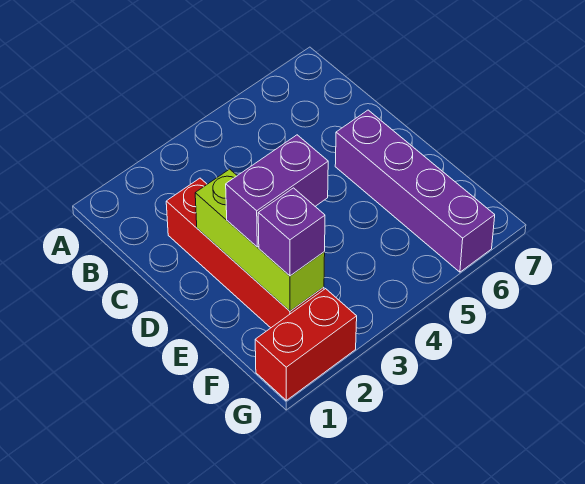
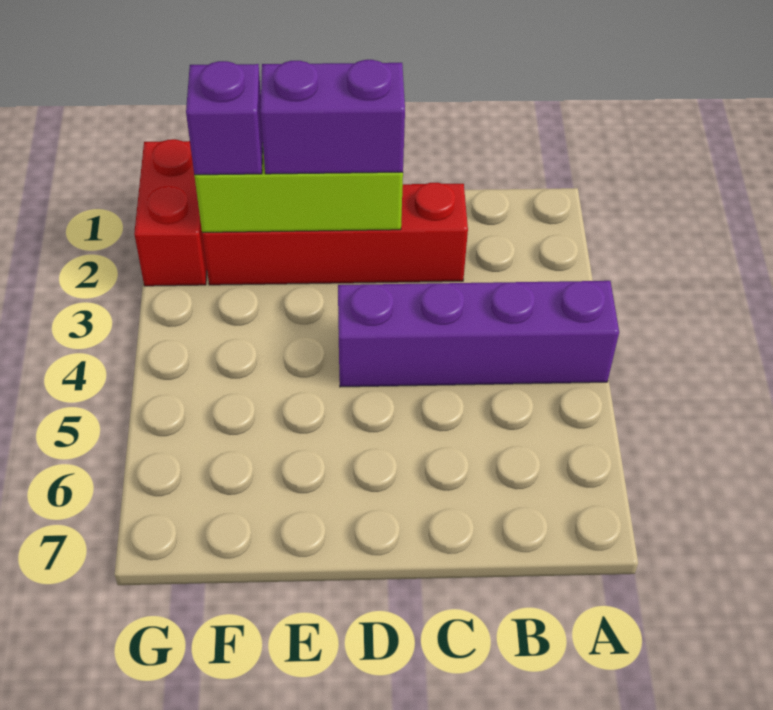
purple brick D6:G6 level 1 -> purple brick A4:D4 level 1
purple brick E2:E3 level 3 -> purple brick D2:E2 level 3

